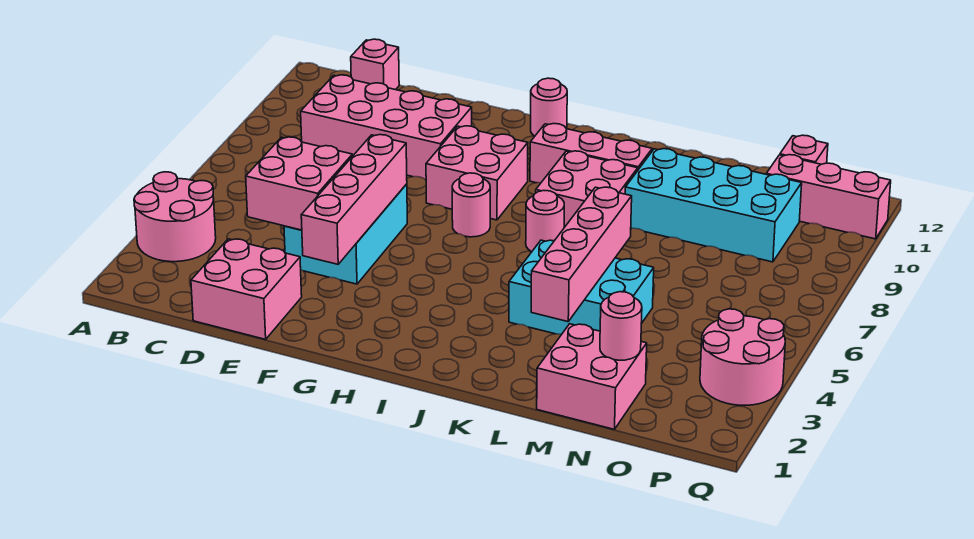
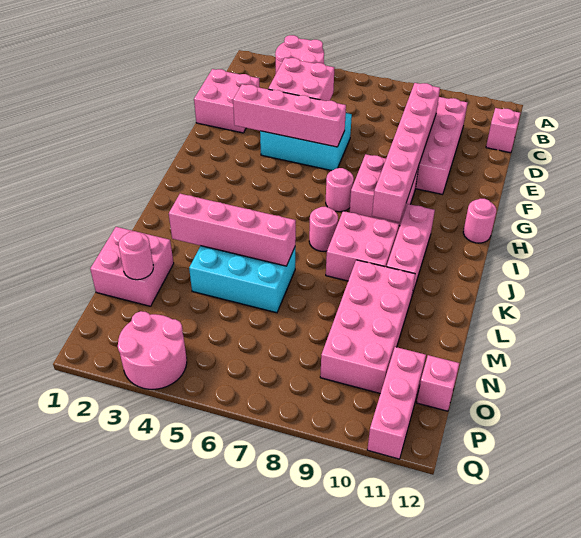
none -> pink brick D9:I9 level 2
cyan brick K4:M5 level 1 -> cyan brick L4:M6 level 1
cyan brick L9:O10 level 1 -> pink brick L9:O10 level 1

